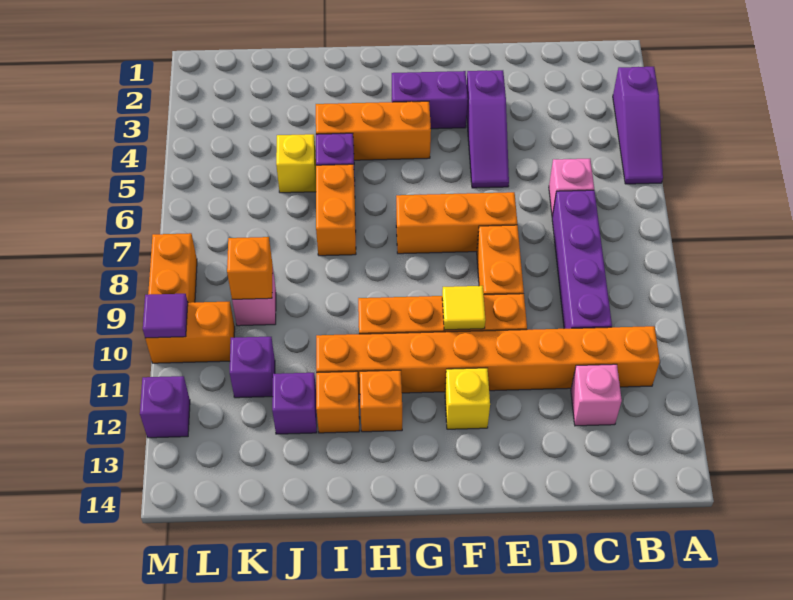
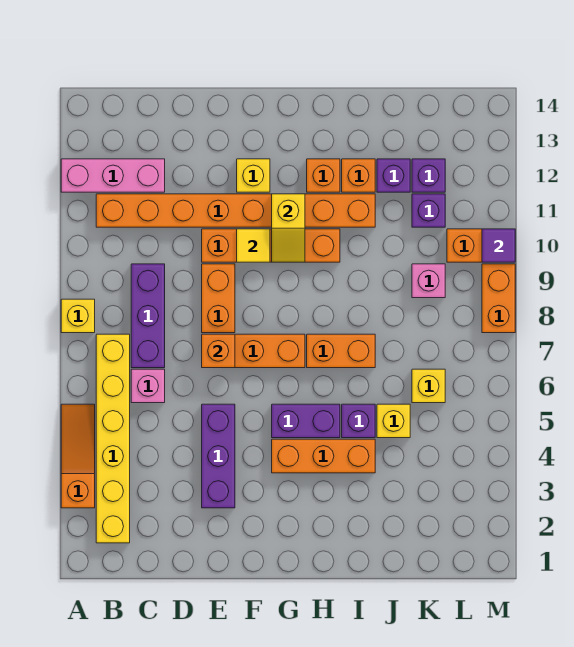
purple slope A3:A5 level 1 top 3 -> orange slope A3:A5 level 1 top 3
none -> yellow brick A8 level 1
none -> yellow brick B2:B7 level 1
purple brick C7:C10 level 1 -> purple brick C7:C9 level 1
pink brick C12 level 1 -> pink brick A12:C12 level 1
purple slope E3:E5 level 1 top 3 -> purple brick E3:E5 level 1
purple brick F3:G3 level 1 -> purple brick G5:H5 level 1
none -> yellow slope G10:G11 level 2 top 11
orange brick I6:I7 level 1 -> orange brick H7:I7 level 1
none -> yellow brick K6 level 1
orange brick K9 level 2 -> orange brick E7 level 2
purple brick M12 level 1 -> purple brick K12 level 1

